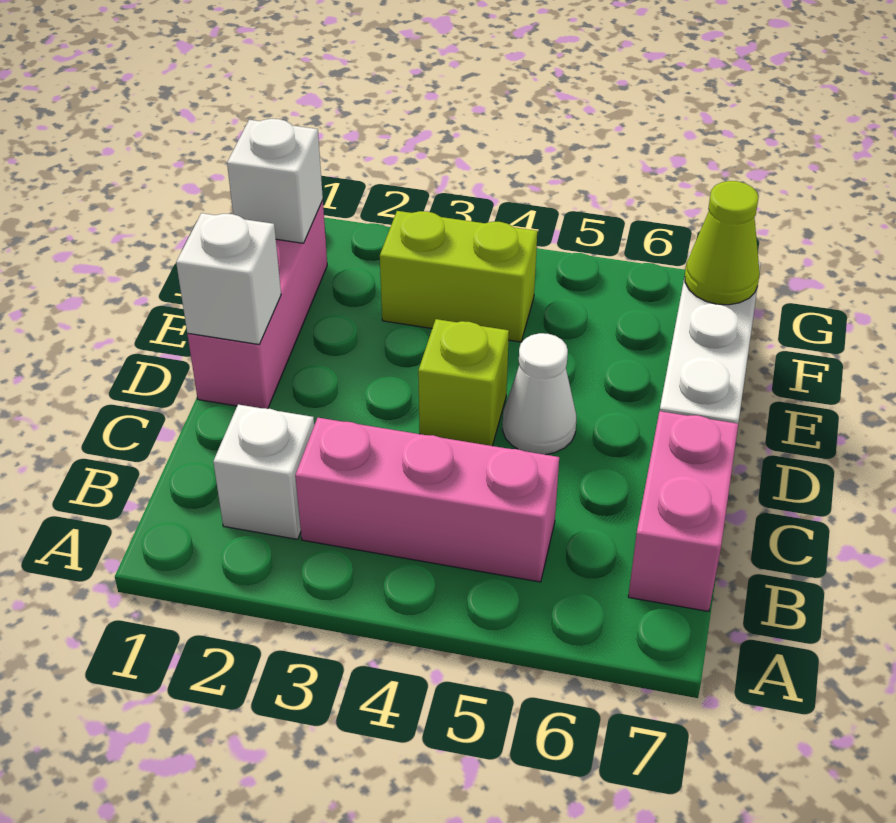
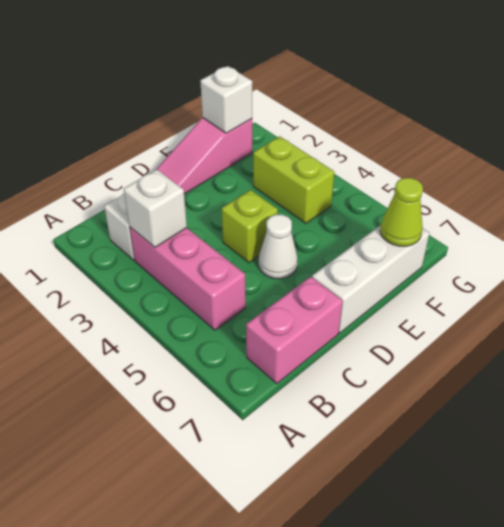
pink brick D1:F1 level 1 -> pink slope D1:F1 level 1 top F
white brick D1 level 2 -> white brick B3 level 2

